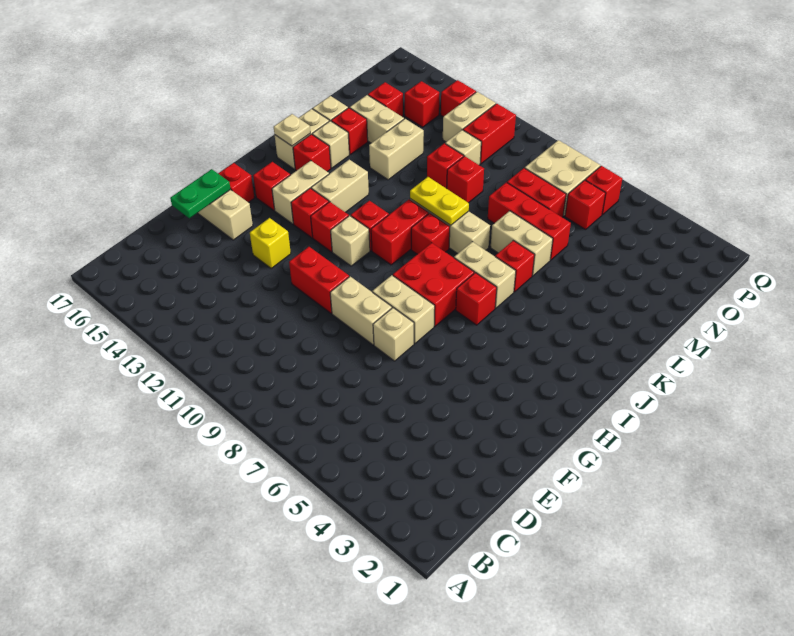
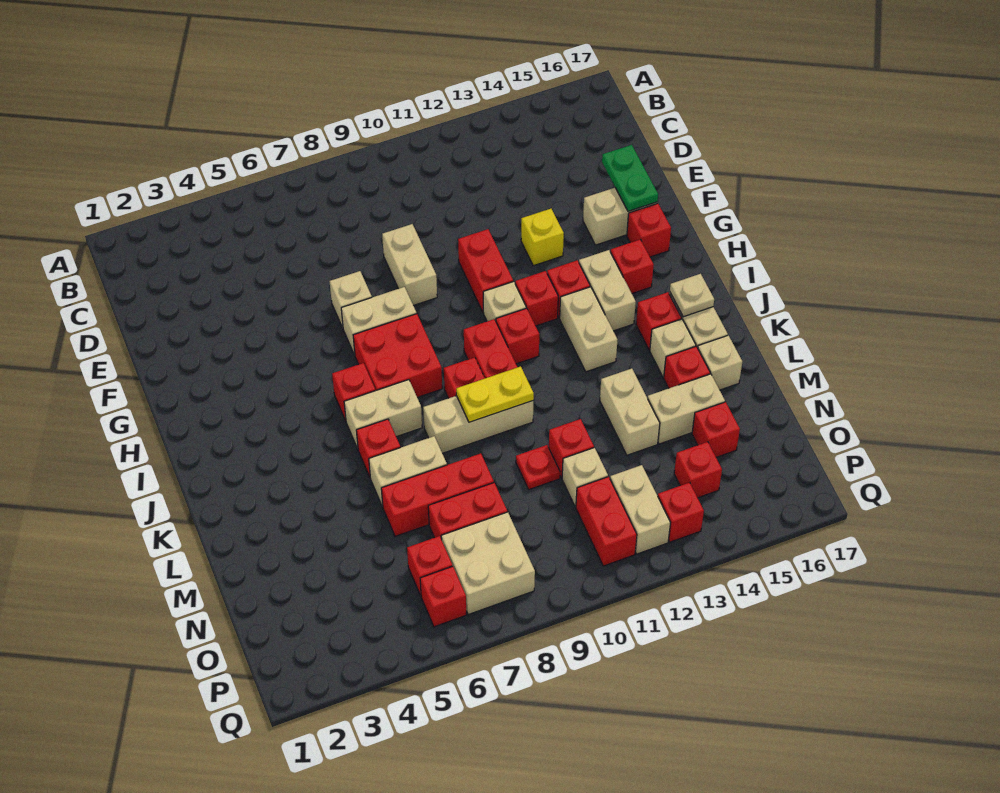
tan brick F8:F9 level 1 -> tan brick E9:F9 level 1
red brick F10:F11 level 1 -> red brick F11:G11 level 1
red brick M10 level 1 -> red plate M10 level 1

